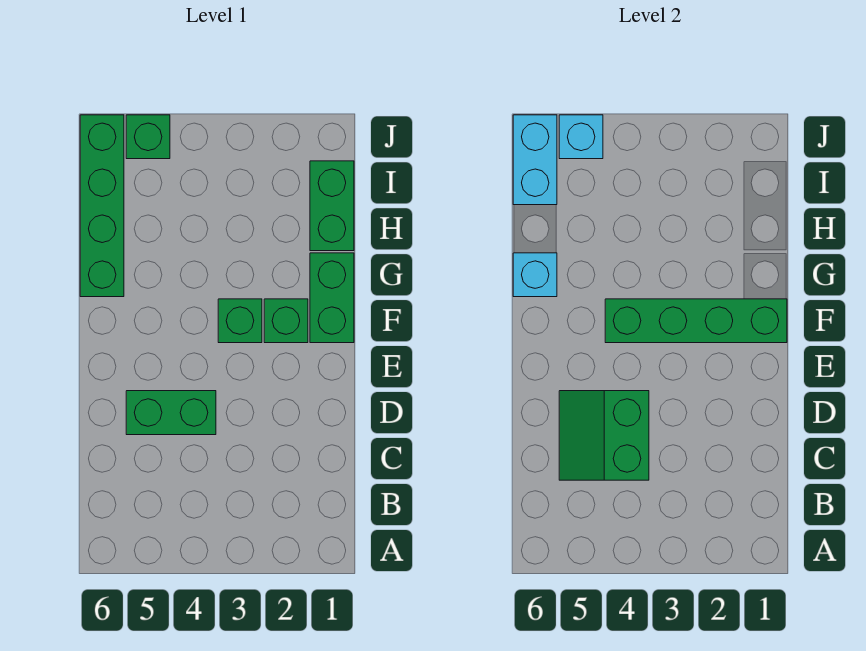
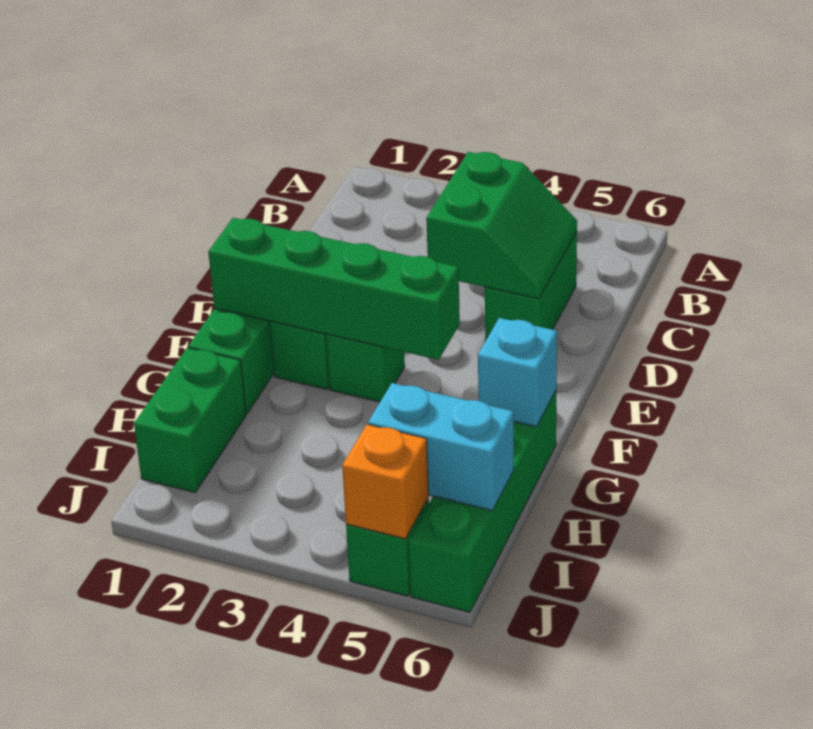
green brick D4:D5 level 1 -> green brick C5:D5 level 1
cyan brick I6:J6 level 2 -> cyan brick I5:I6 level 2
cyan brick J5 level 2 -> orange brick J5 level 2

